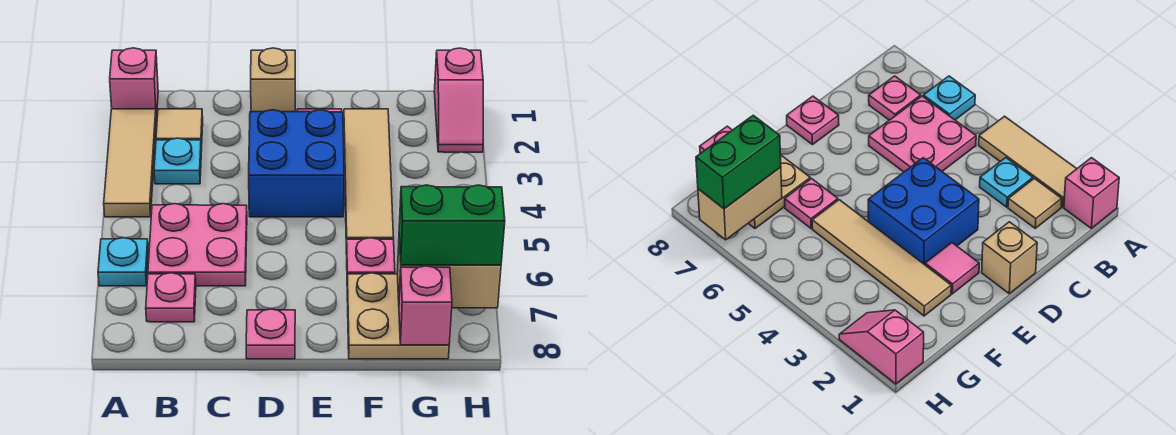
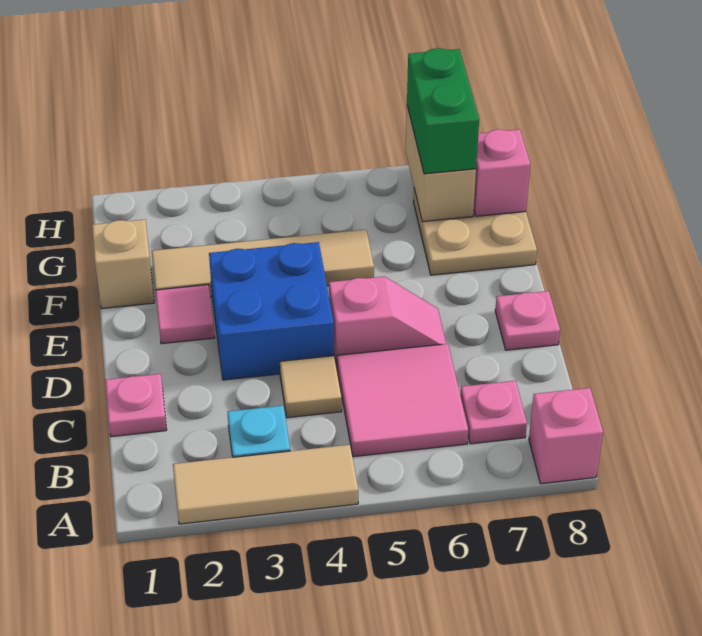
pink brick A1 level 1 -> pink brick A8 level 1
cyan plate A6 level 1 -> none
tan tile B2 level 1 -> tan tile C4 level 1
pink plate B5:C6 level 1 -> pink tile B5:C6 level 1
tan brick D1 level 1 -> tan brick F1 level 1
pink plate F6 level 1 -> pink plate C1 level 1
pink slope H1:H2 level 1 top 1 -> pink slope D5:D6 level 1 top 5

